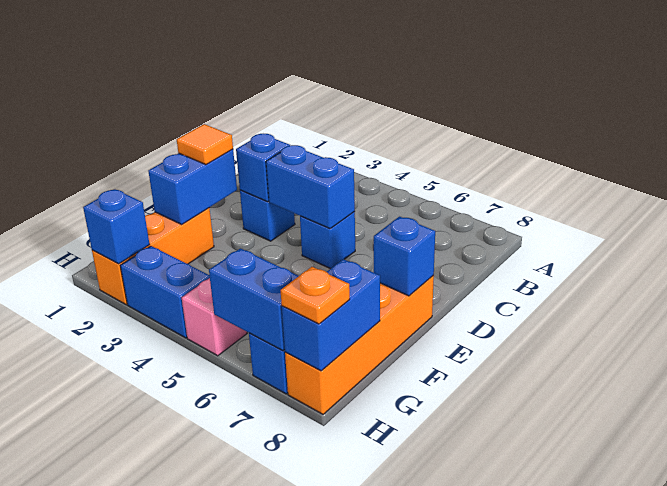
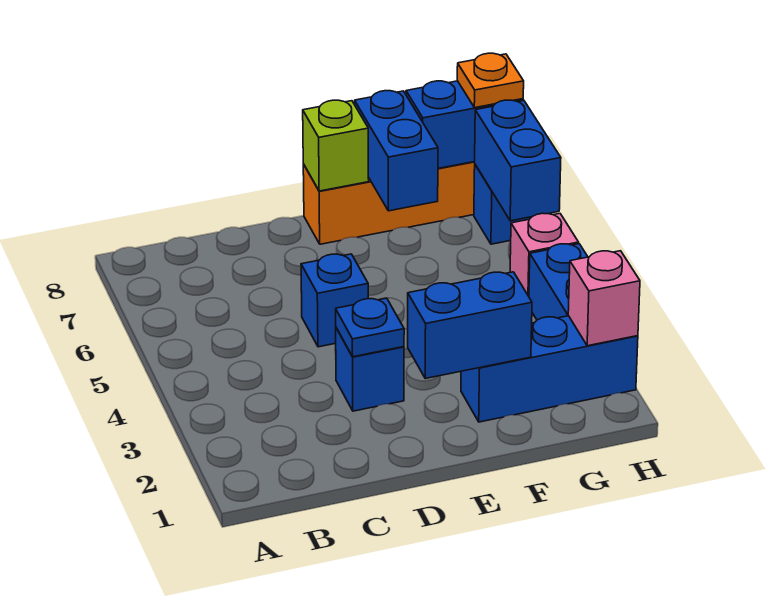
blue brick D3 level 2 -> blue plate D3 level 2
blue brick D4:D5 level 2 -> blue brick F7:F8 level 2
orange tile E2 level 3 -> none
blue brick E8 level 2 -> lime brick E8 level 2
orange brick F2:H2 level 1 -> blue brick F2:H2 level 1
blue brick H2 level 2 -> pink brick H2 level 2

